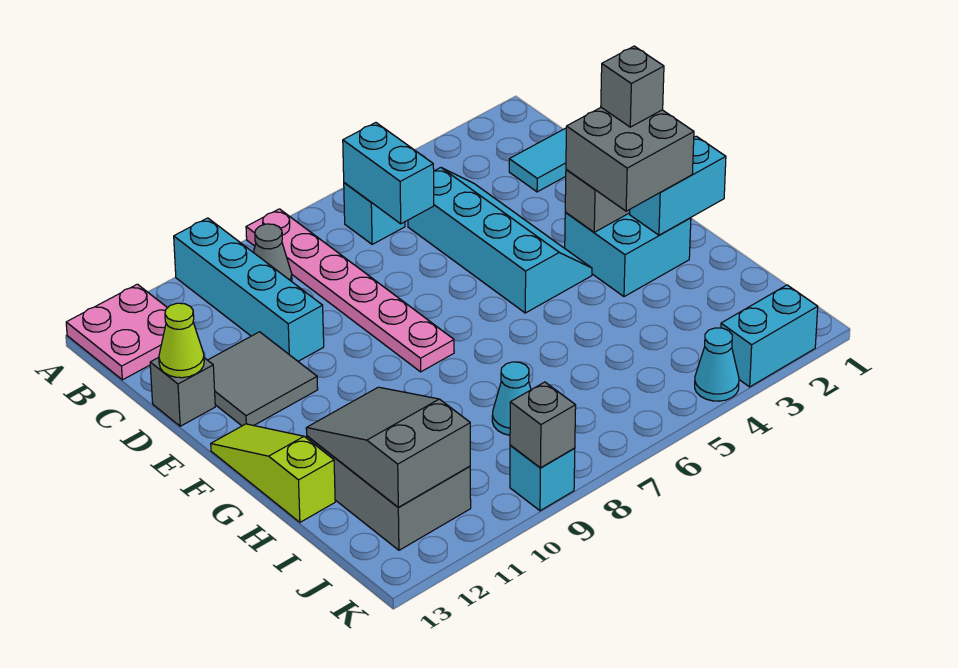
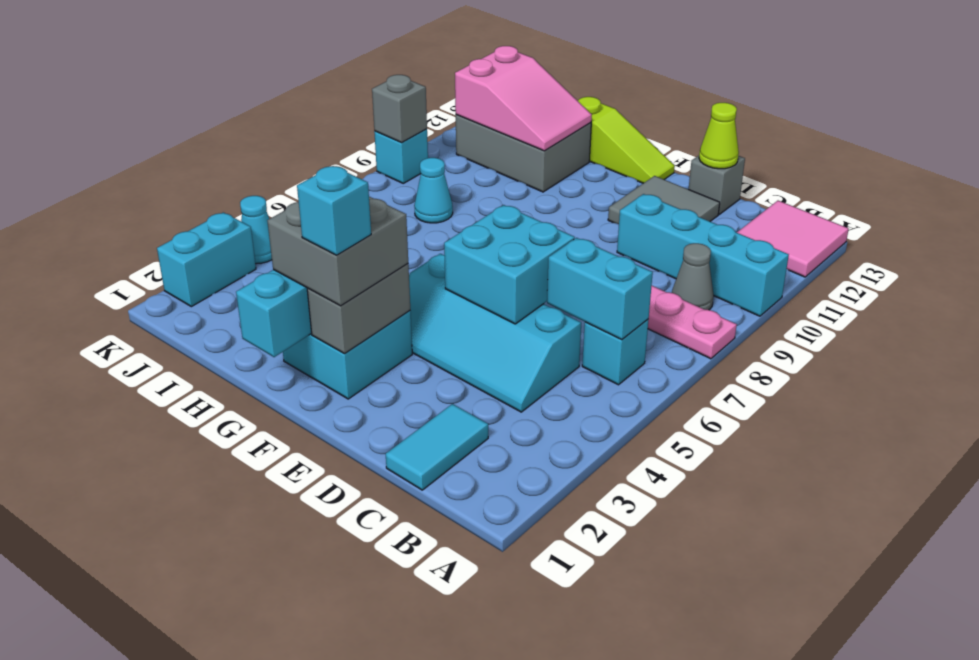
pink plate A12:B13 level 1 -> pink tile A12:B13 level 1
none -> cyan brick D5:E6 level 2
grey brick F2 level 4 -> cyan brick F2 level 4
grey slope H11:J12 level 2 top J -> pink slope H11:J12 level 2 top J

